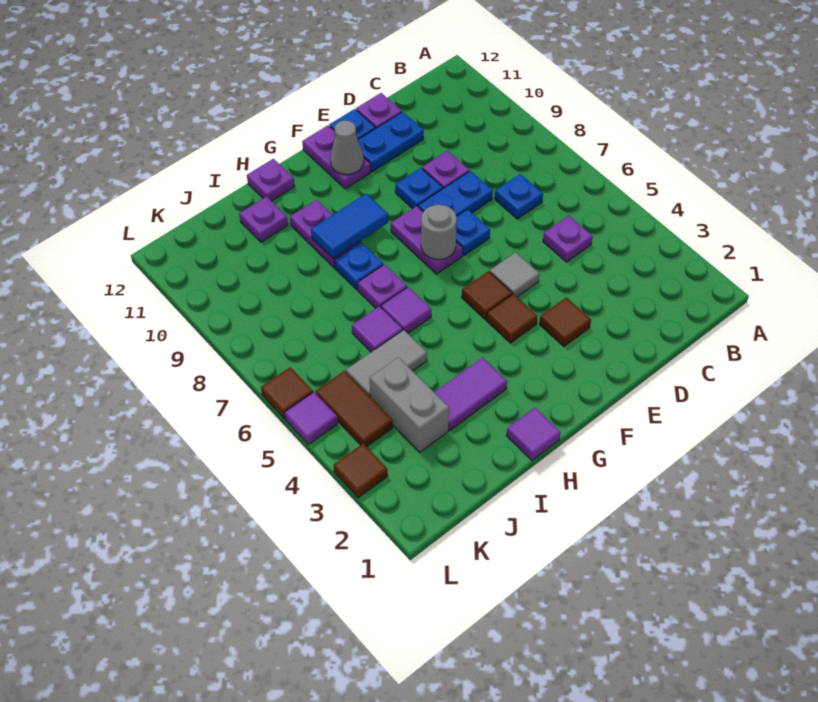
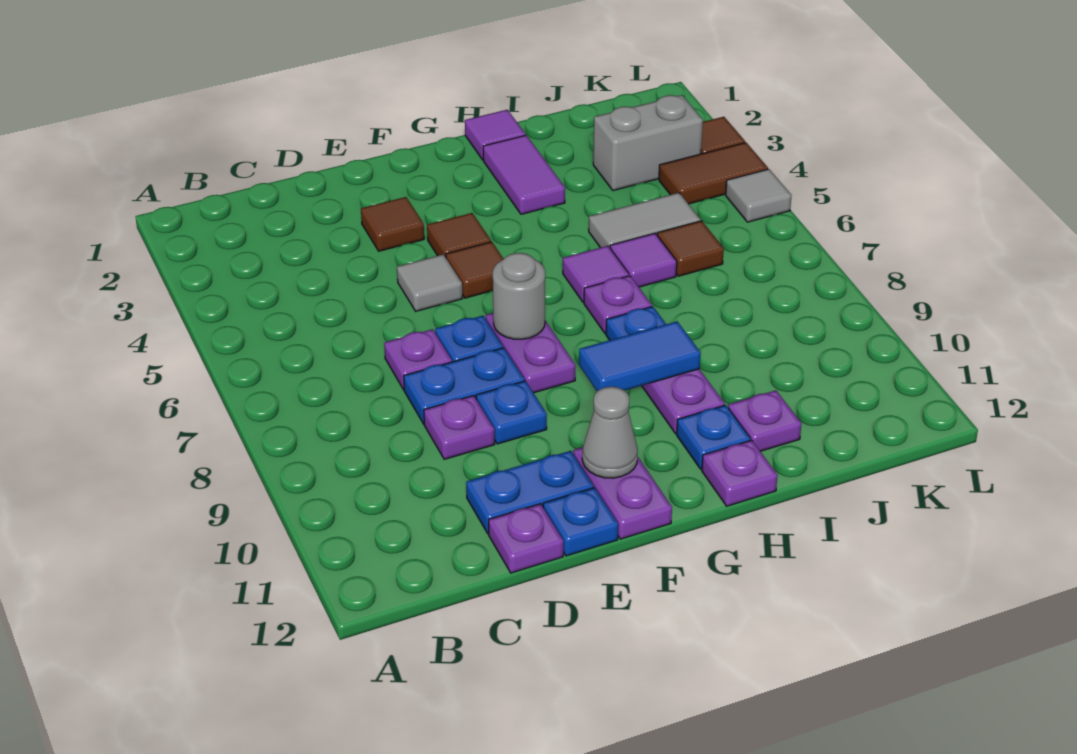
purple plate C5 level 1 -> purple plate D7 level 1
blue plate C7 level 1 -> blue plate H11 level 1
purple tile H3:I3 level 1 -> purple tile H2:H3 level 1
grey brick J3:J4 level 1 -> grey brick J3:K3 level 1
brown tile K4:K5 level 1 -> brown tile K4:L4 level 1
purple tile L5 level 1 -> grey tile L5 level 1
brown tile L6 level 1 -> brown tile J6 level 1

